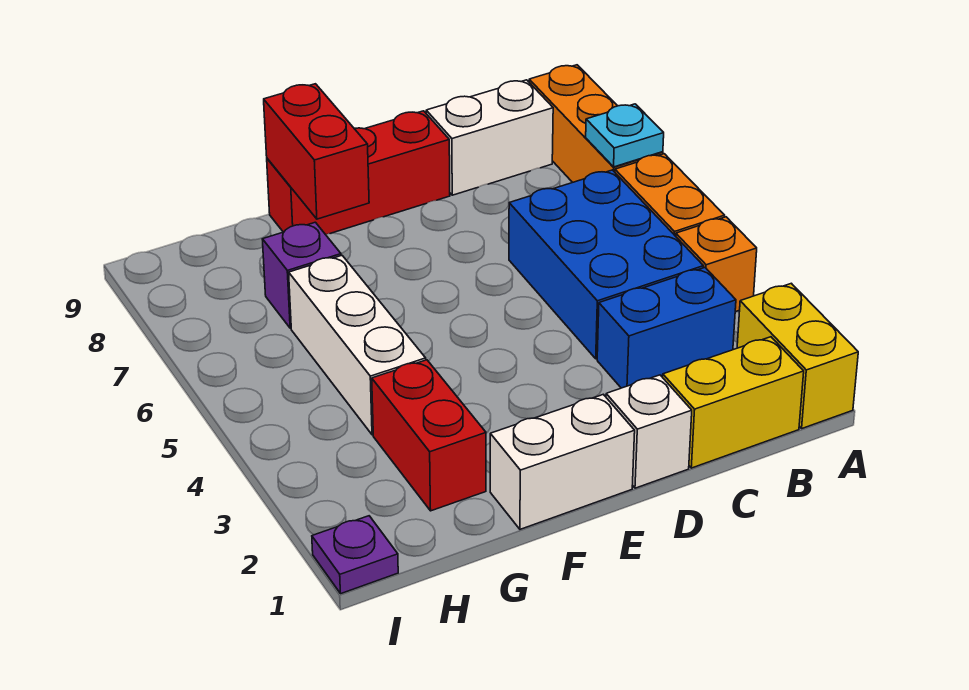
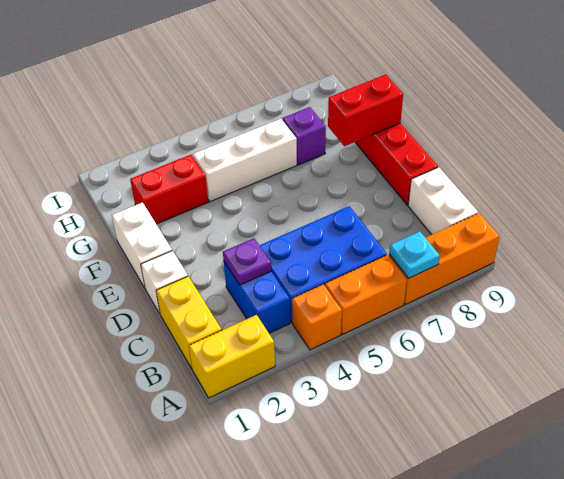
purple plate I1 level 1 -> purple plate C3 level 2

